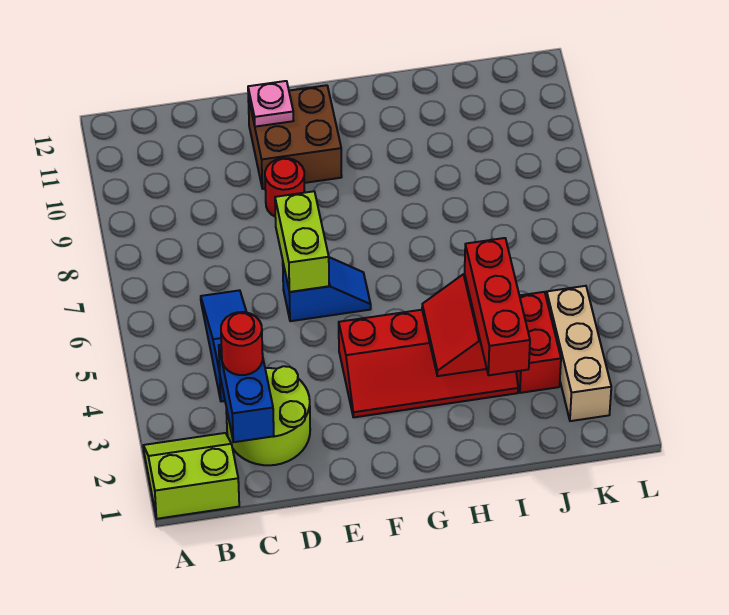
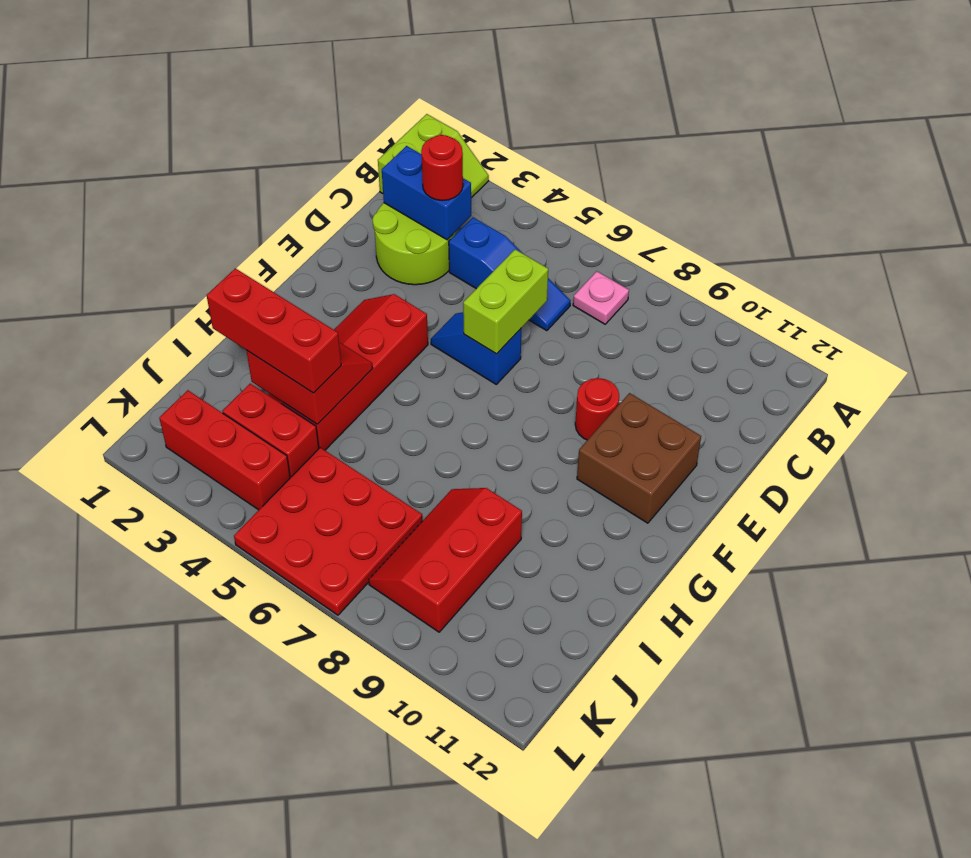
blue slope E6:F6 level 1 top E -> blue slope E5:E6 level 1 top 6
lime brick E6:E7 level 2 -> lime brick D6:E6 level 2
pink plate E11 level 2 -> pink plate B7 level 1
none -> red slope I8:K9 level 1 top 9
none -> red plate J5:L7 level 1
tan brick K2:K4 level 1 -> red brick K2:K4 level 1

